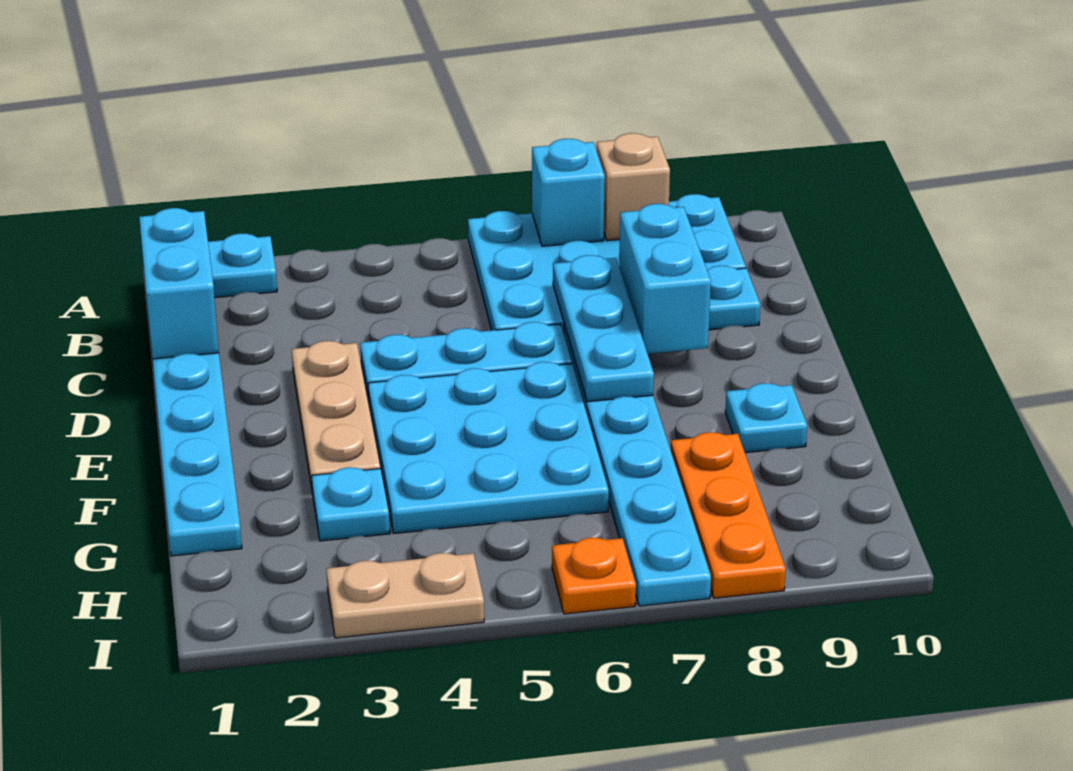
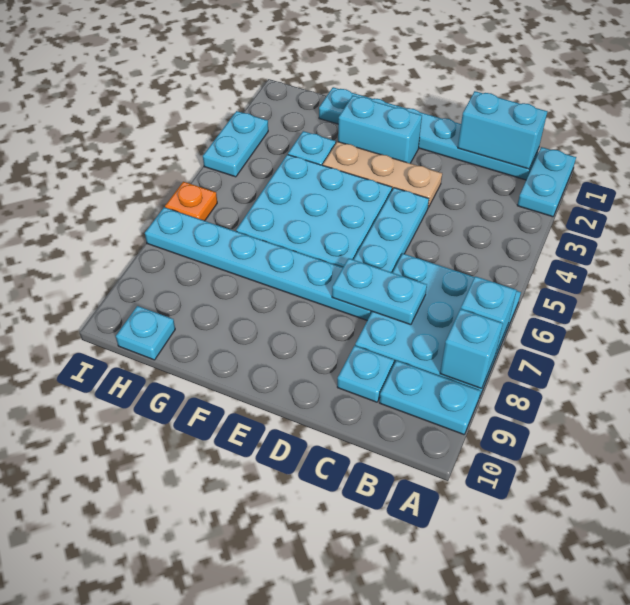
tan brick A8 level 2 -> cyan brick A8 level 2
cyan plate C7:E7 level 2 -> cyan plate C7:D7 level 2
cyan brick C8:D8 level 2 -> cyan brick E2:F2 level 1
cyan plate F9 level 1 -> cyan plate H10 level 1
orange plate G8:I8 level 1 -> none
tan plate I3:I4 level 1 -> cyan plate I3:I4 level 1

